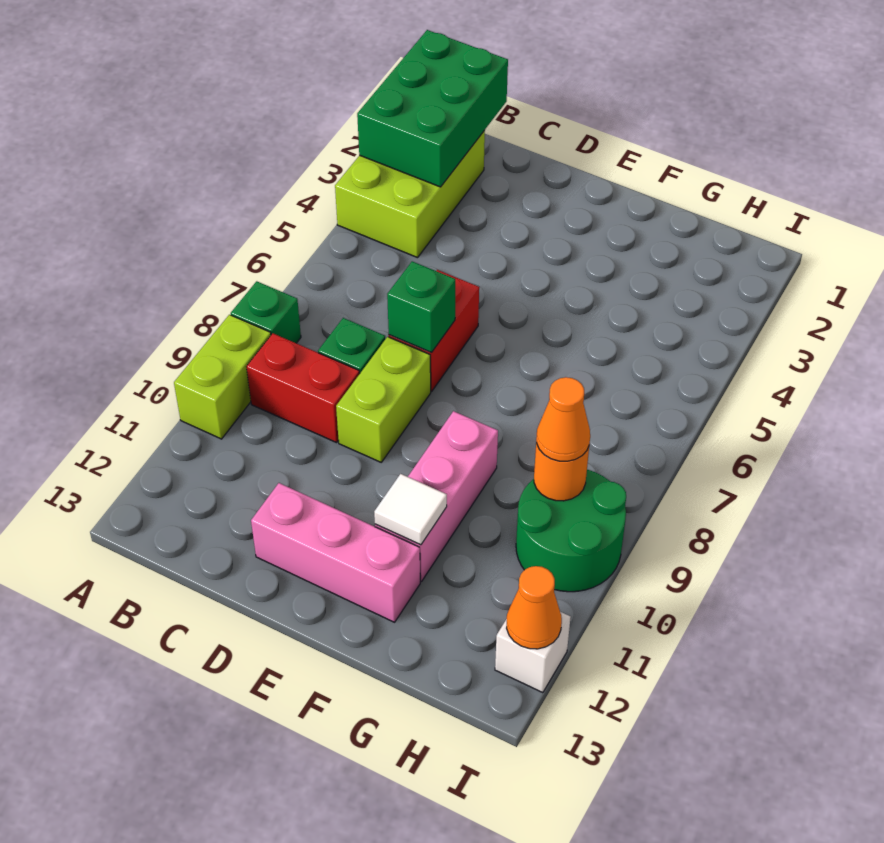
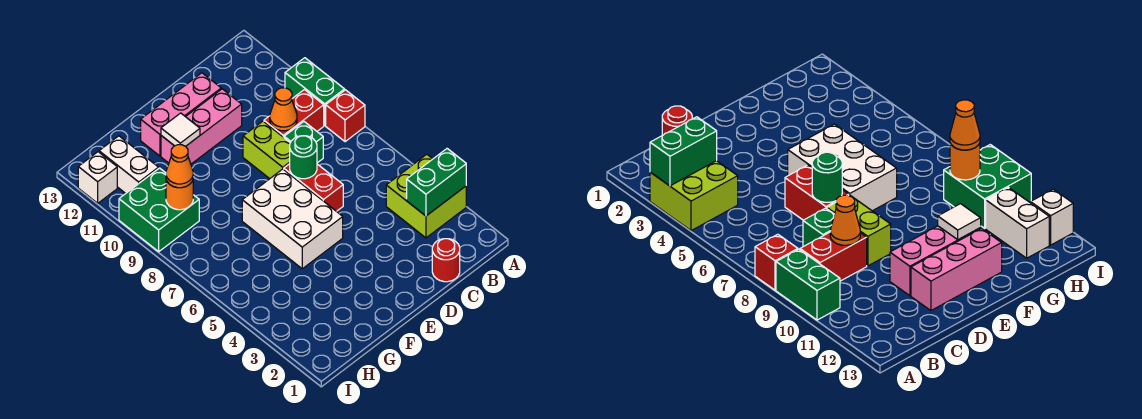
green brick A1:B3 level 2 -> green brick A3:B3 level 2
lime brick A2:B4 level 1 -> lime brick A3:B4 level 1
green brick A8 level 1 -> red brick A8 level 1
lime brick A9:A10 level 1 -> green brick A9:A10 level 1
none -> red round brick C1 level 1
green brick D7 level 2 -> green round brick D7 level 2
none -> white brick E5:F7 level 1
pink brick F9:F11 level 1 -> pink brick D11:F11 level 1
green round brick H9:I10 level 1 -> green brick H9:I10 level 1
none -> white brick H11:H12 level 1
orange cone I12 level 2 -> orange cone C9 level 2

